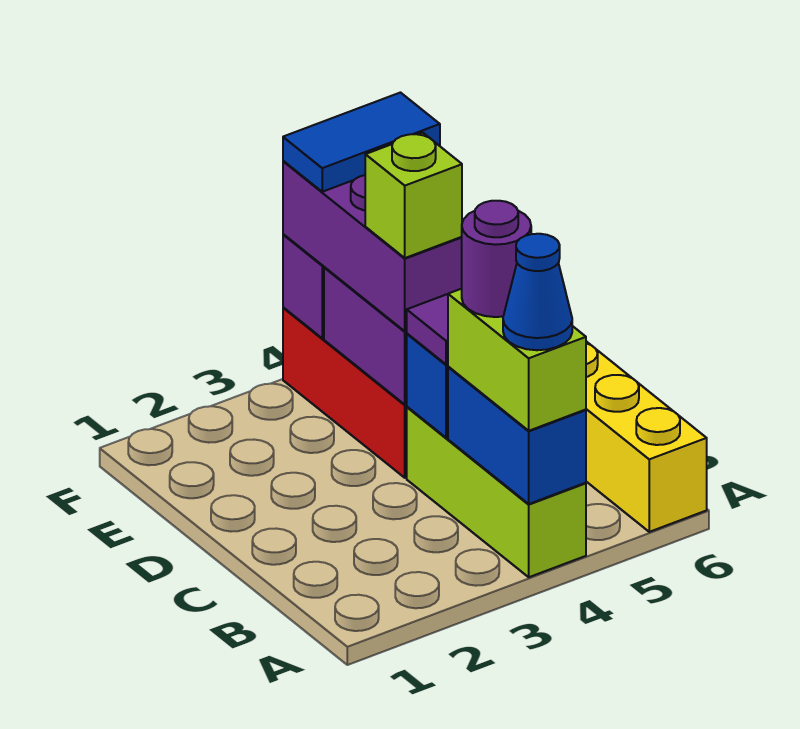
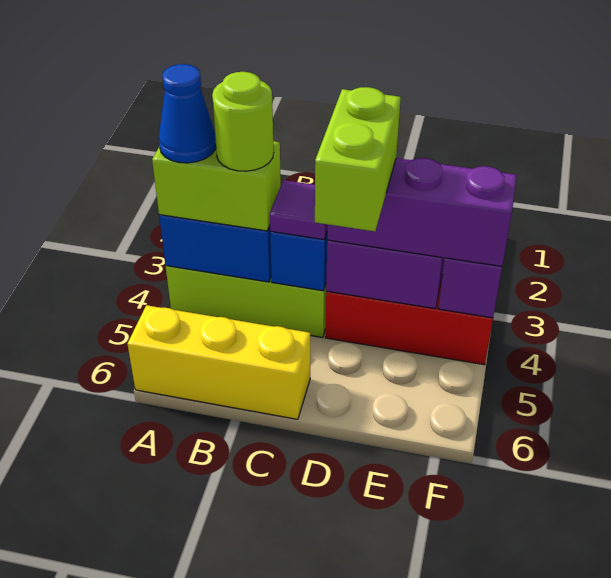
purple round brick B4 level 4 -> lime round brick B4 level 4
lime brick D4 level 4 -> lime brick D4:D5 level 4
blue tile F4:F5 level 4 -> none

